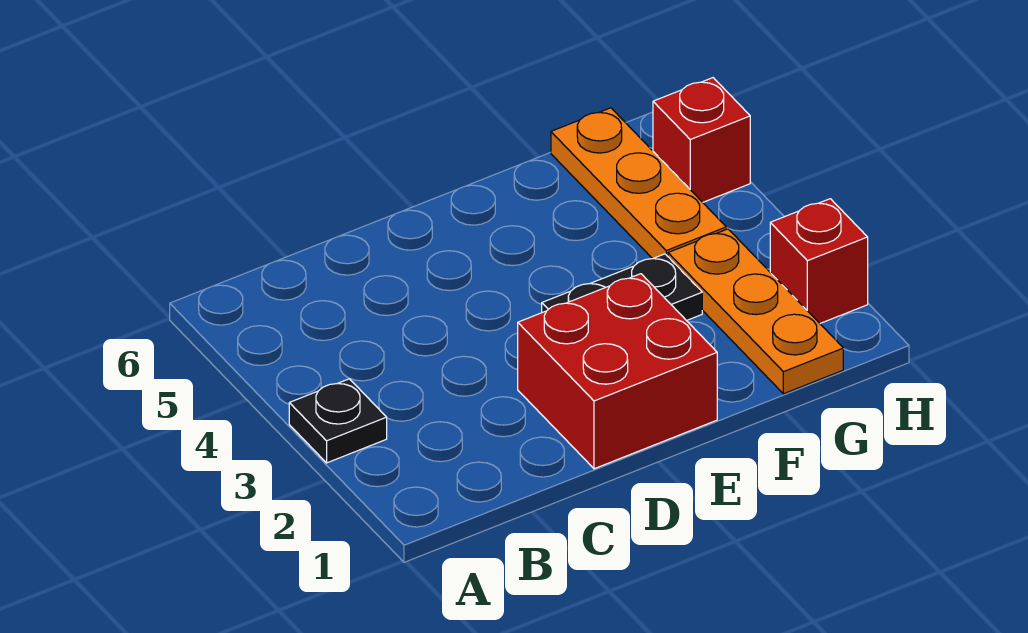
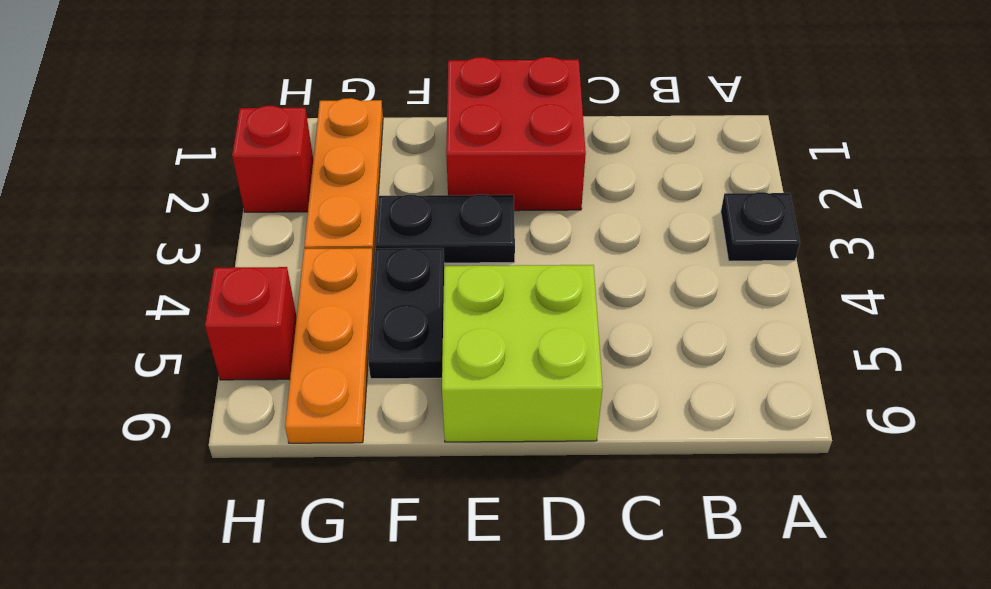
none -> lime brick D5:E6 level 1
none -> black plate F4:F5 level 1

